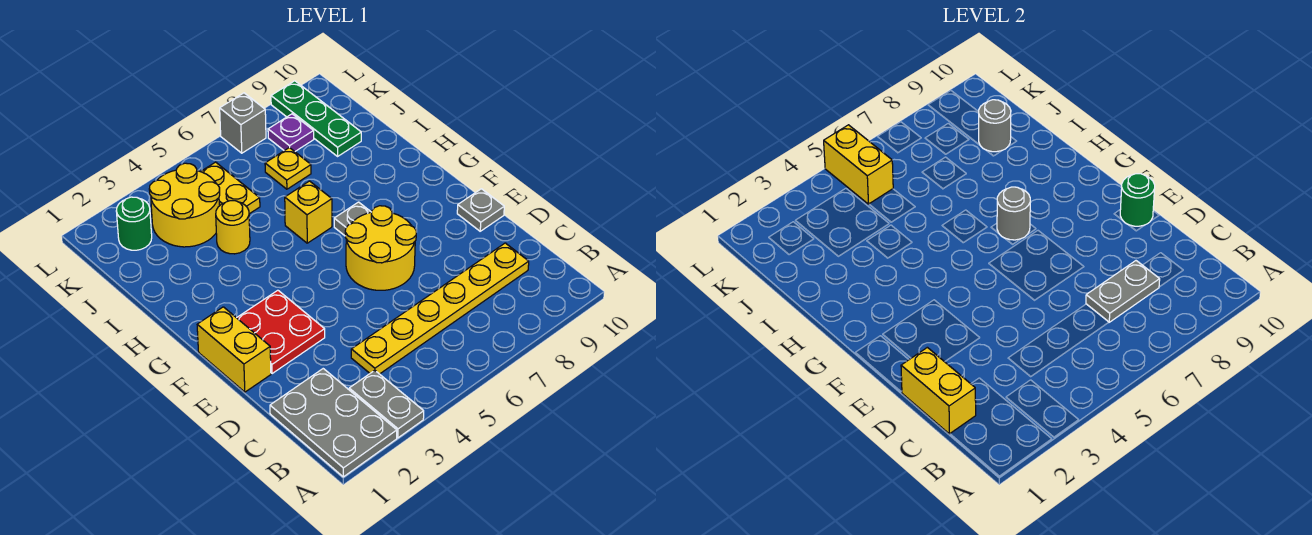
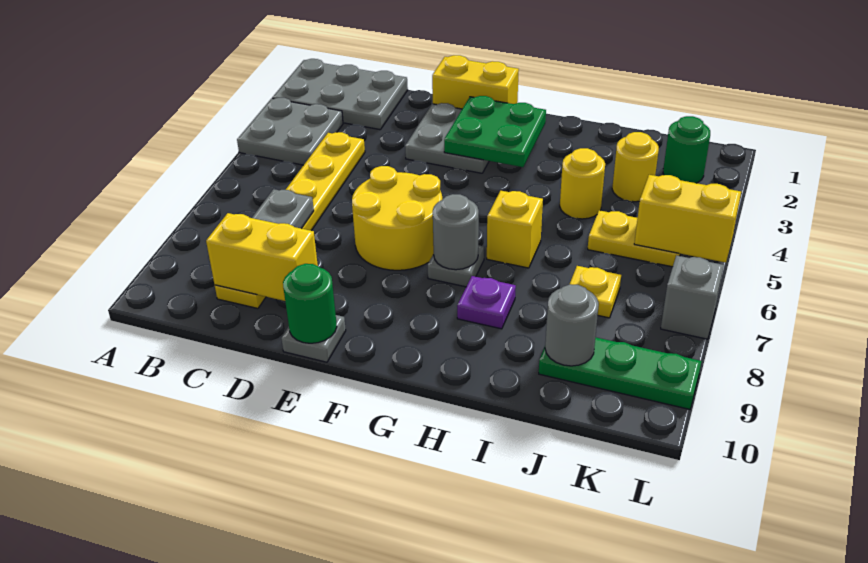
grey plate A3:B3 level 1 -> grey plate A3:B4 level 1
yellow brick C1:D1 level 2 -> yellow brick C9:D9 level 2
red plate E2:F3 level 1 -> grey plate E2:F3 level 1
none -> green plate F2:G3 level 2
yellow round brick J3:K4 level 1 -> yellow round brick J3 level 1
purple plate K8 level 1 -> purple plate H8 level 1

